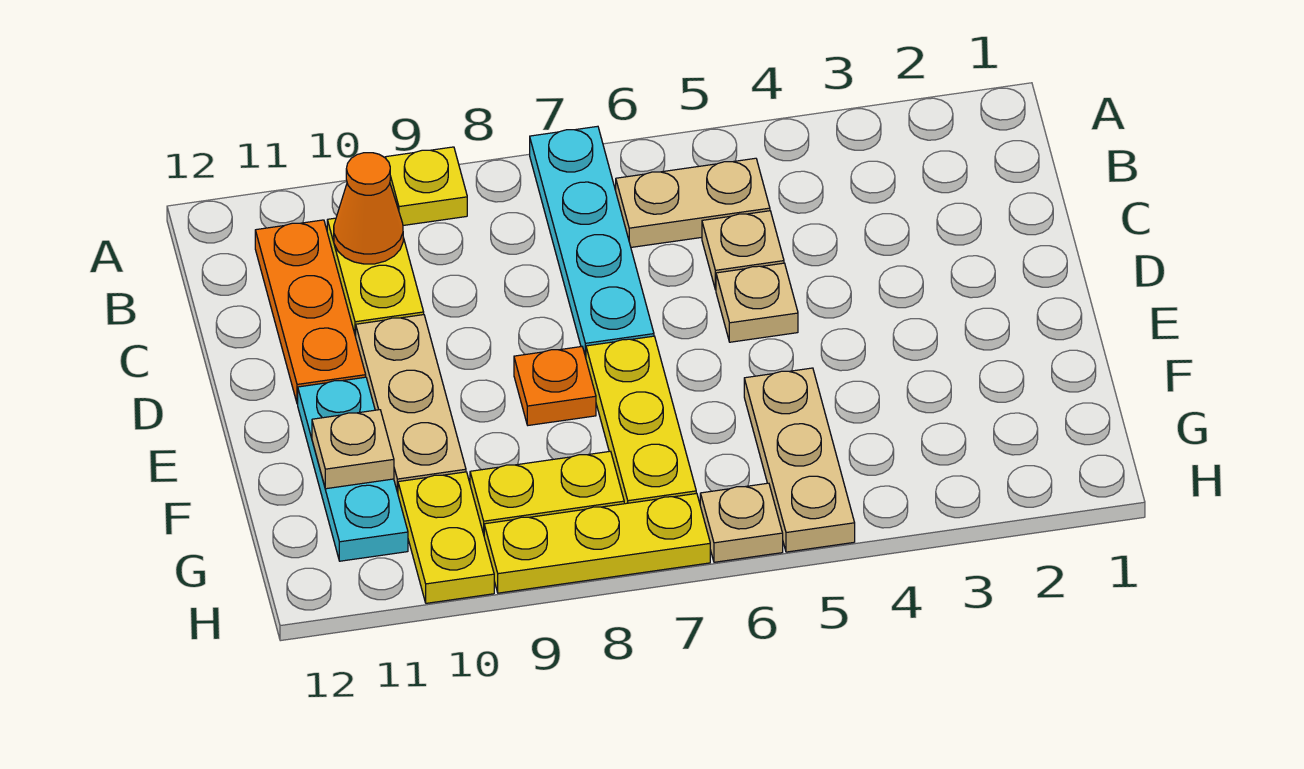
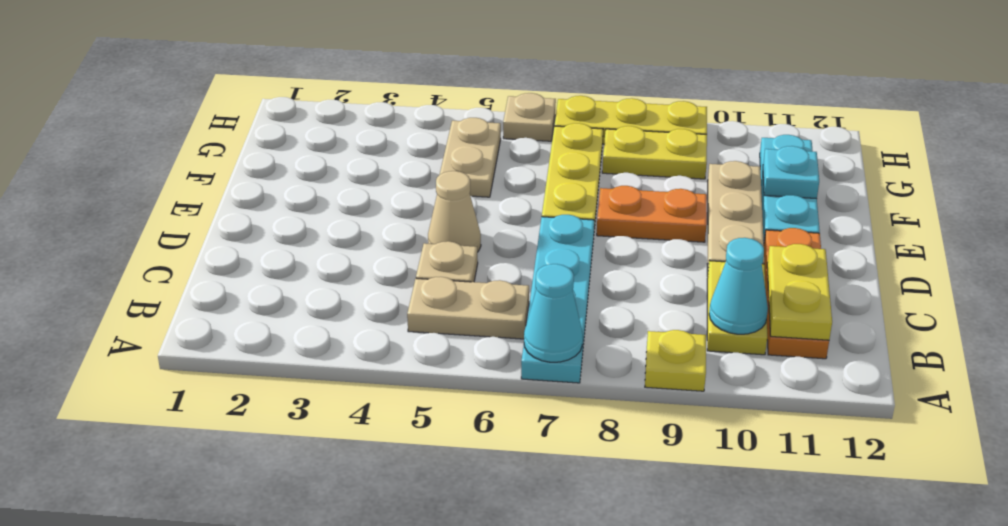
none -> cyan cone A7 level 2
orange cone B10 level 2 -> cyan cone B10 level 2
tan plate D5 level 1 -> tan cone D5 level 1
orange plate E8 level 1 -> orange plate E8:E9 level 1
tan plate F5:H5 level 1 -> tan plate F5:G5 level 1
tan plate F11 level 2 -> cyan plate F11 level 2
yellow plate G10:H10 level 1 -> yellow plate B11:C11 level 2

